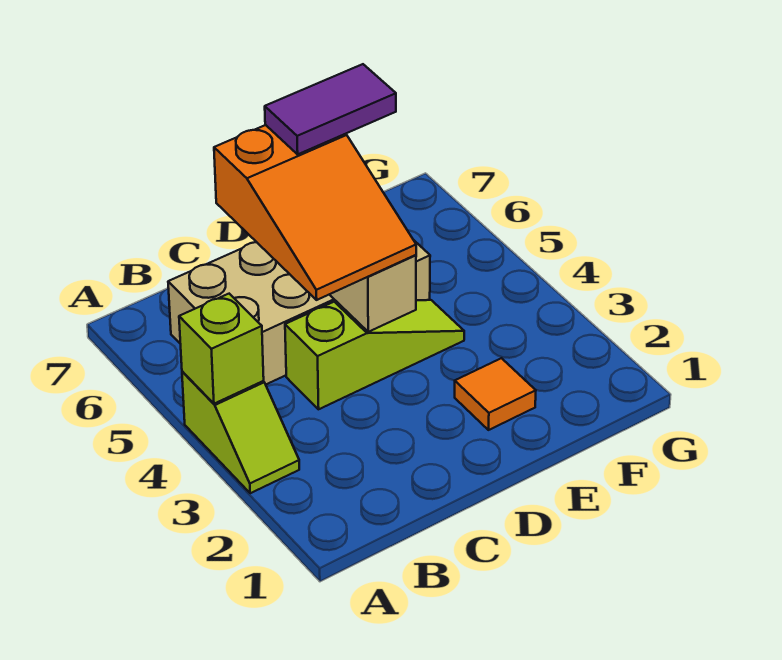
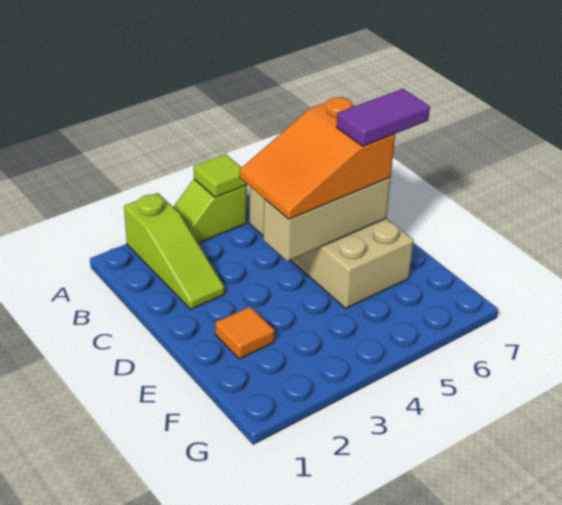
lime brick A4 level 2 -> lime tile A4 level 2
lime slope C4:E4 level 1 top C -> lime slope A2:C2 level 1 top A
purple tile D6:E6 level 4 -> purple tile D6:D7 level 4

